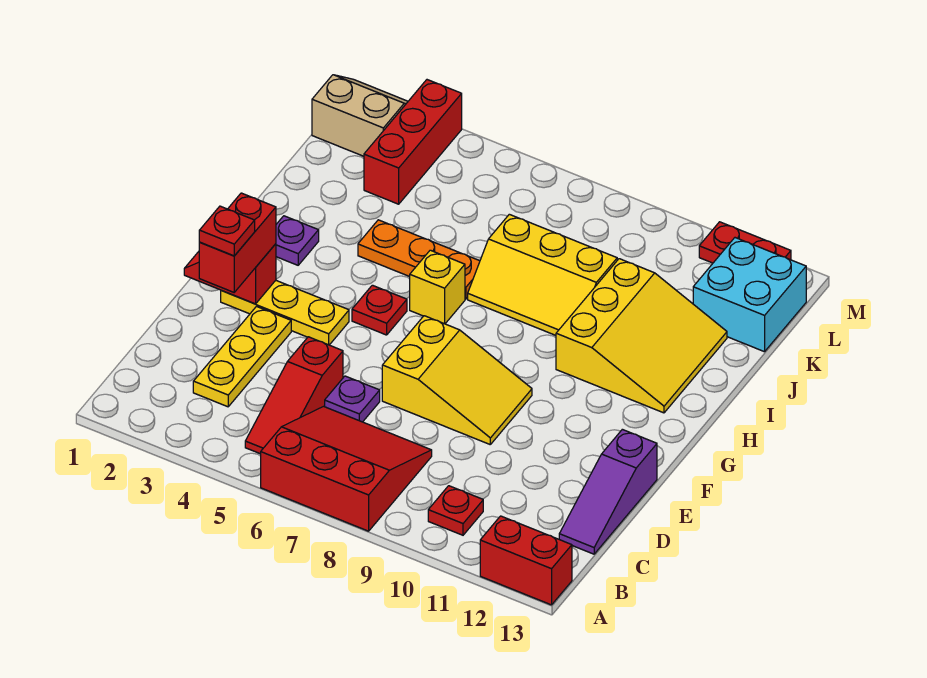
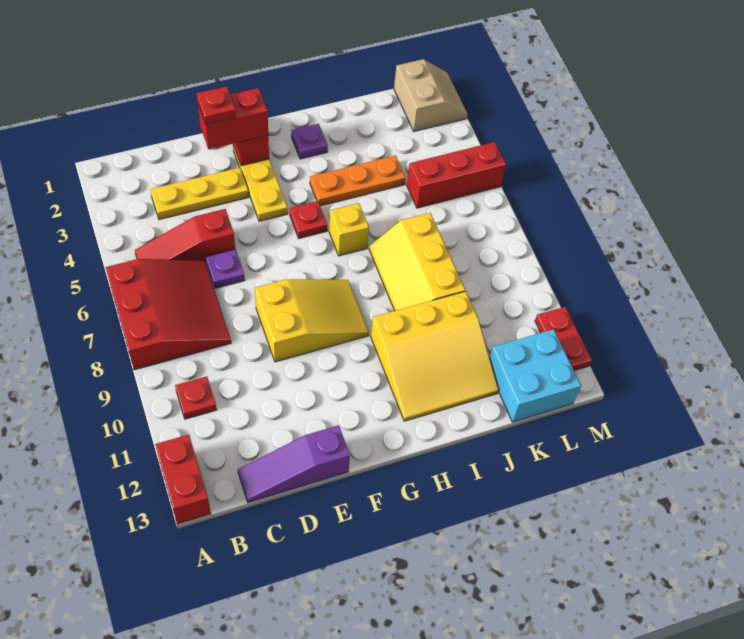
yellow slope E7:F9 level 1 top 7 -> yellow slope E8:G9 level 1 top E
orange plate I4:I6 level 1 -> orange plate H4:J4 level 1
red brick K3:M3 level 1 -> red brick K5:M5 level 1

